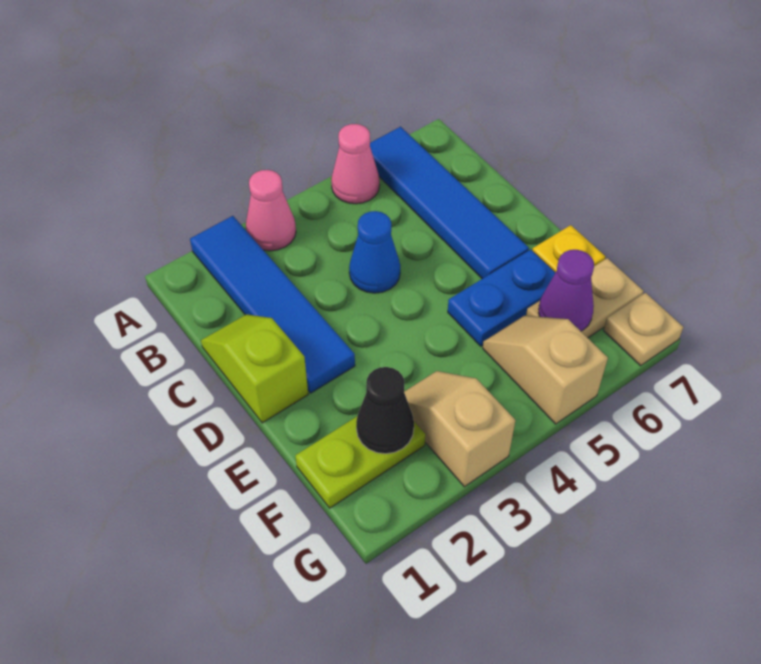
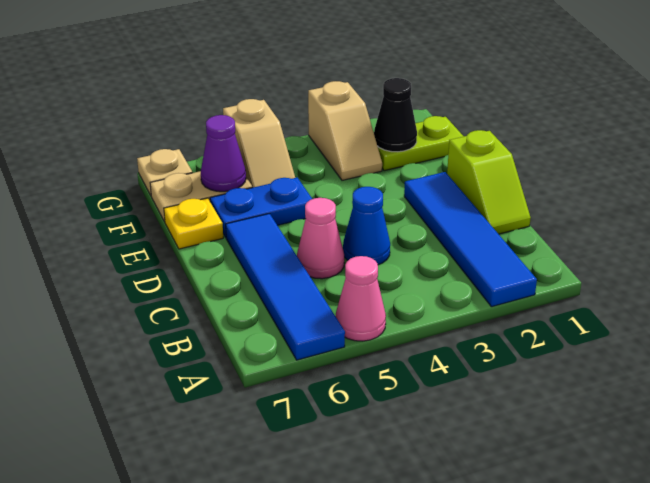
pink cone A3 level 1 -> pink cone C5 level 1

